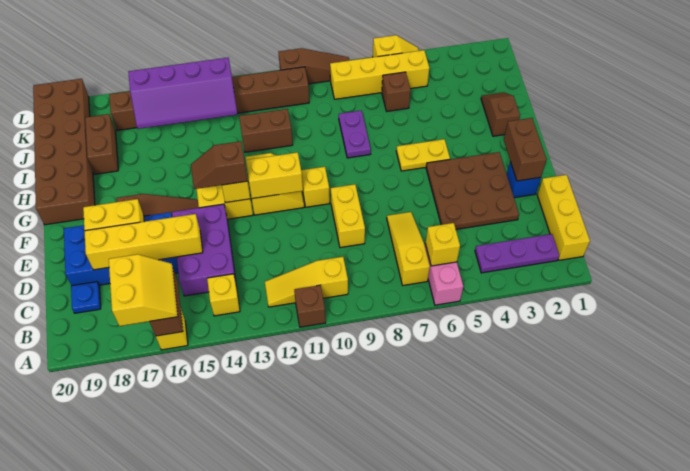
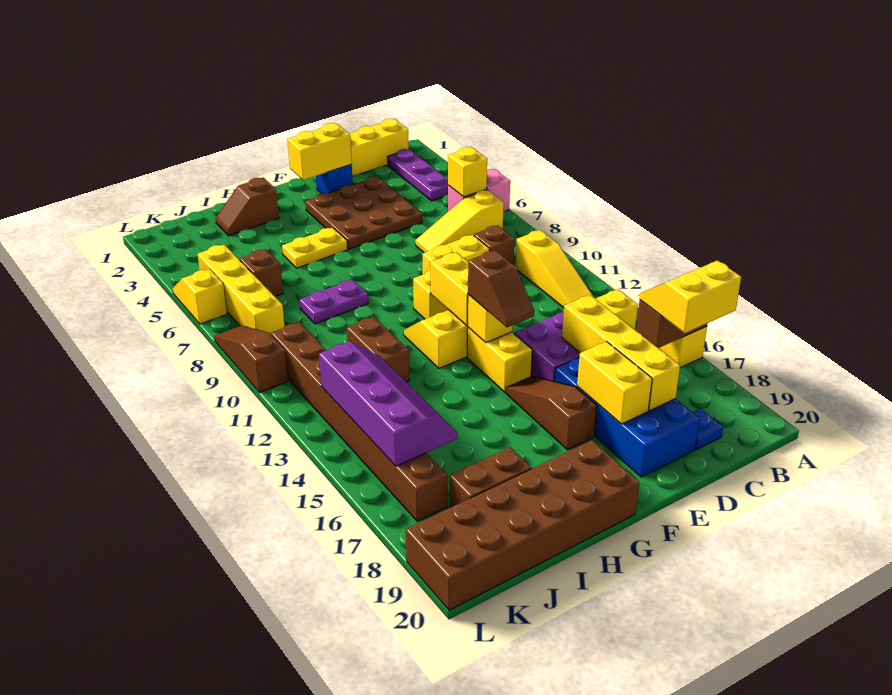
brown brick A11 level 1 -> brown brick C9 level 1
brown brick E2:F2 level 2 -> yellow brick E2:F2 level 2
yellow plate G5:G6 level 1 -> yellow plate G5:H5 level 1

